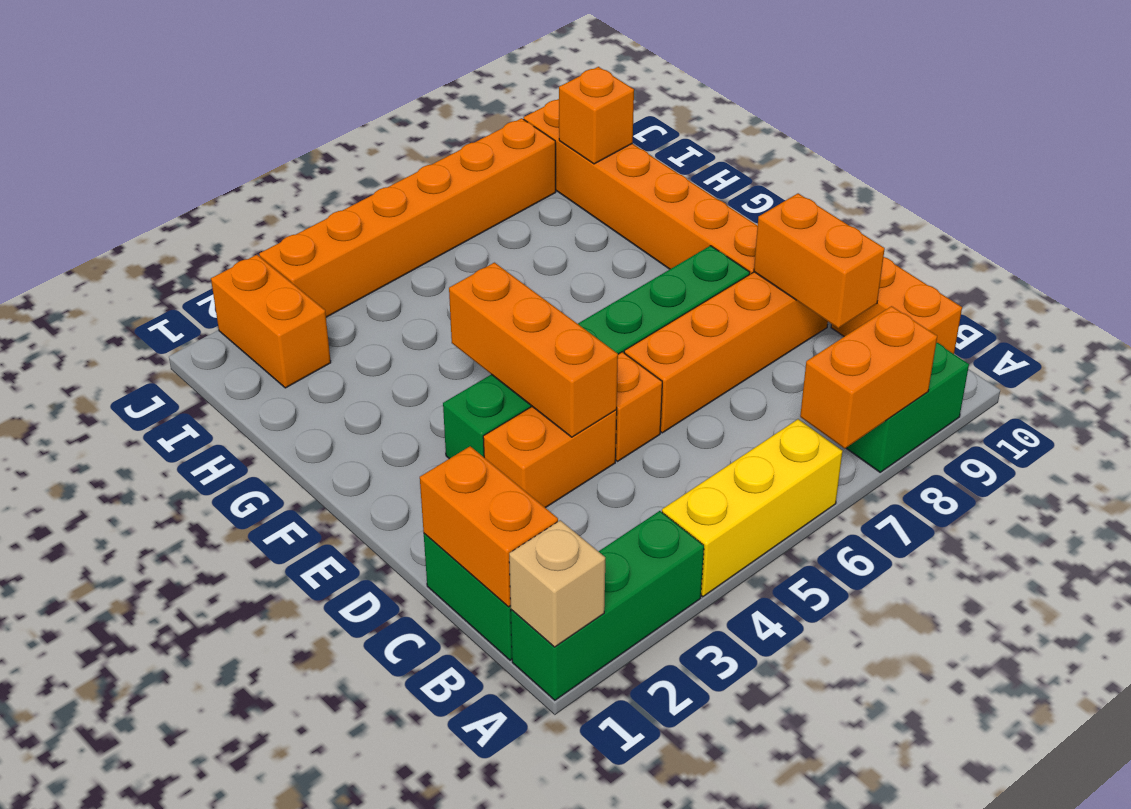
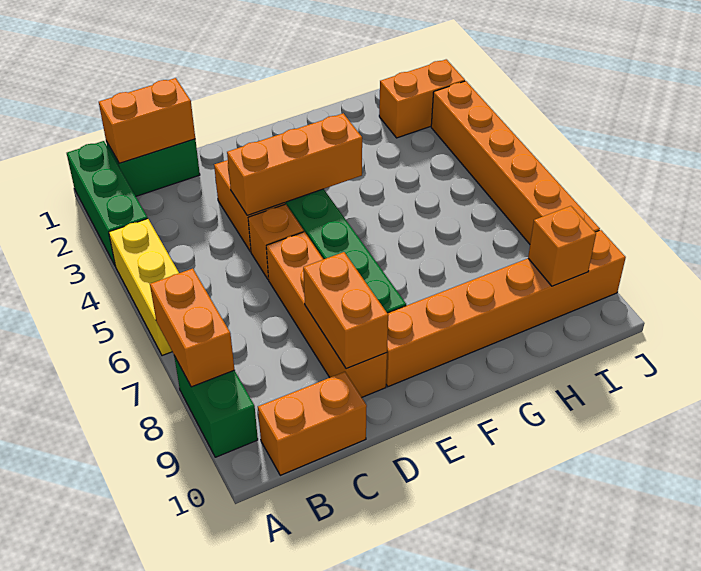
tan brick A1 level 2 -> none
orange brick C9:D9 level 2 -> orange brick D8:D9 level 2

